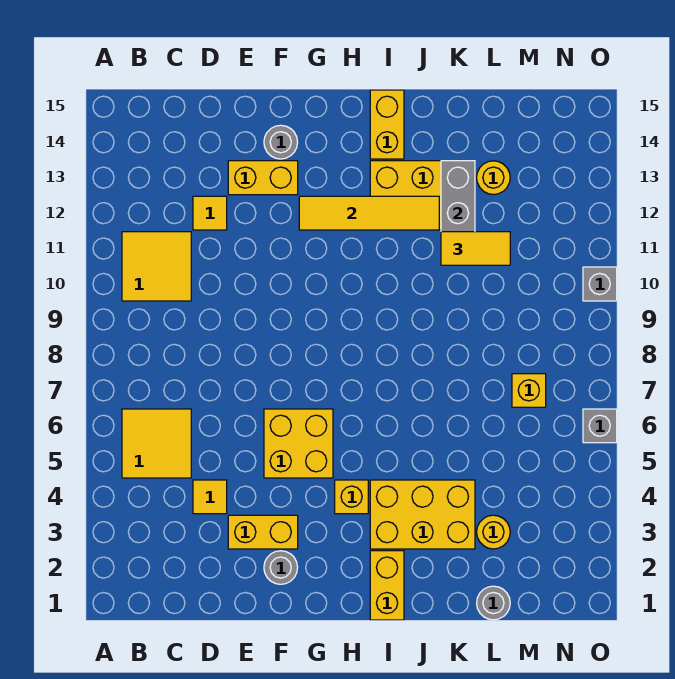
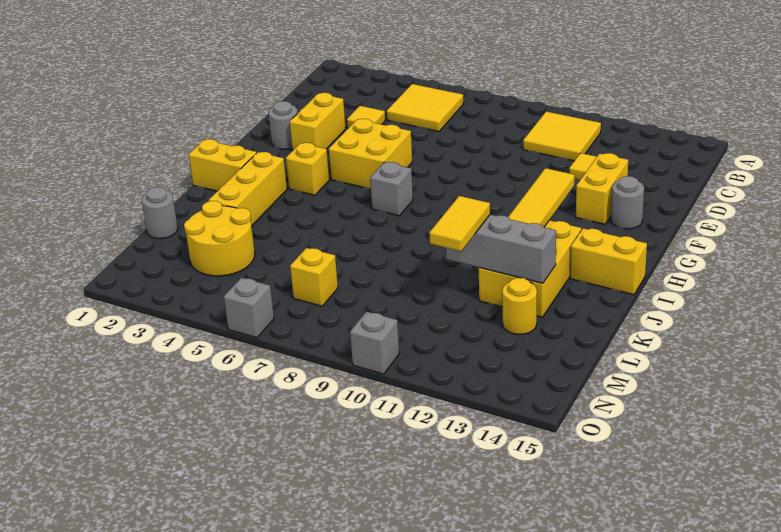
none -> grey brick H7 level 1
yellow brick I3:K4 level 1 -> yellow brick I3:K3 level 1
yellow round brick L3 level 1 -> yellow round brick L3:M4 level 1

